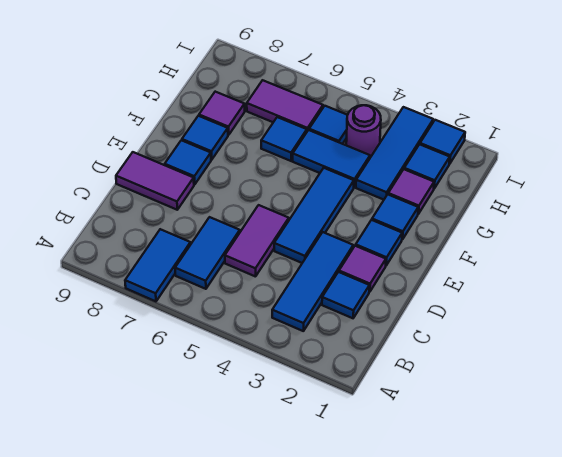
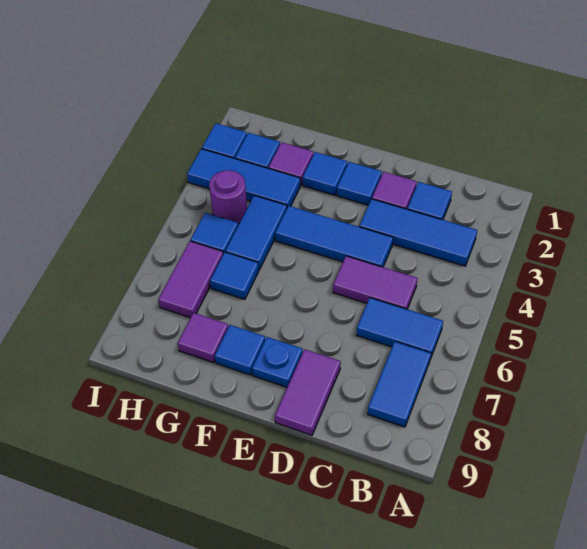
blue tile A7:B7 level 1 -> blue tile B7:B8 level 1
blue tile E8 level 1 -> blue plate E8 level 1

